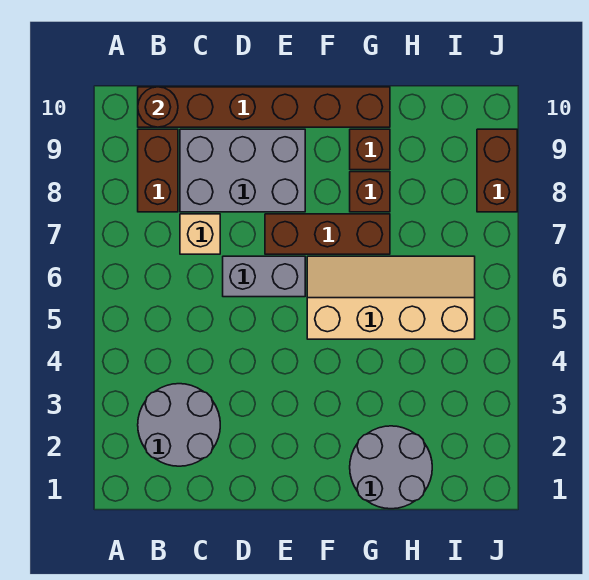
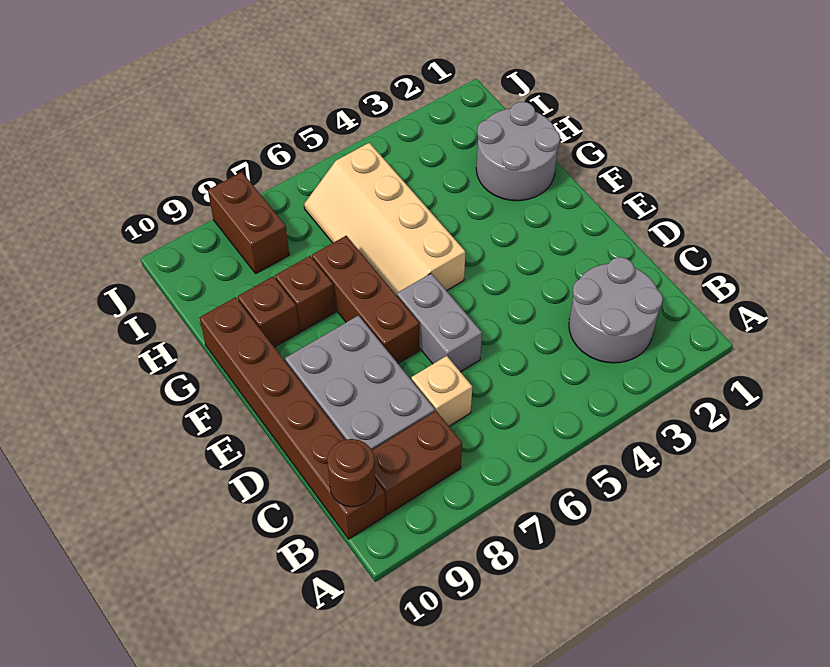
brown brick J8:J9 level 1 -> brown brick I8:J8 level 1

